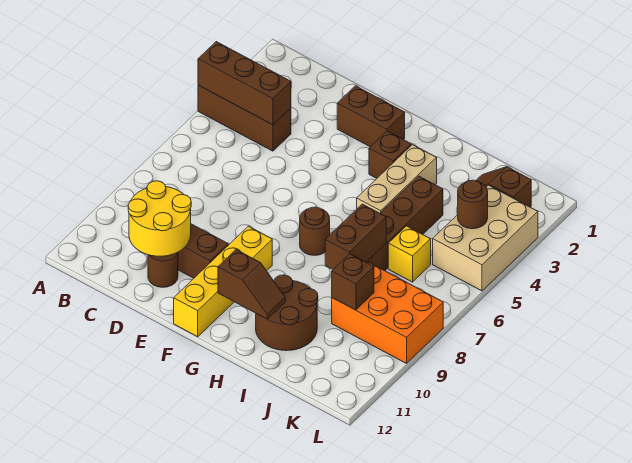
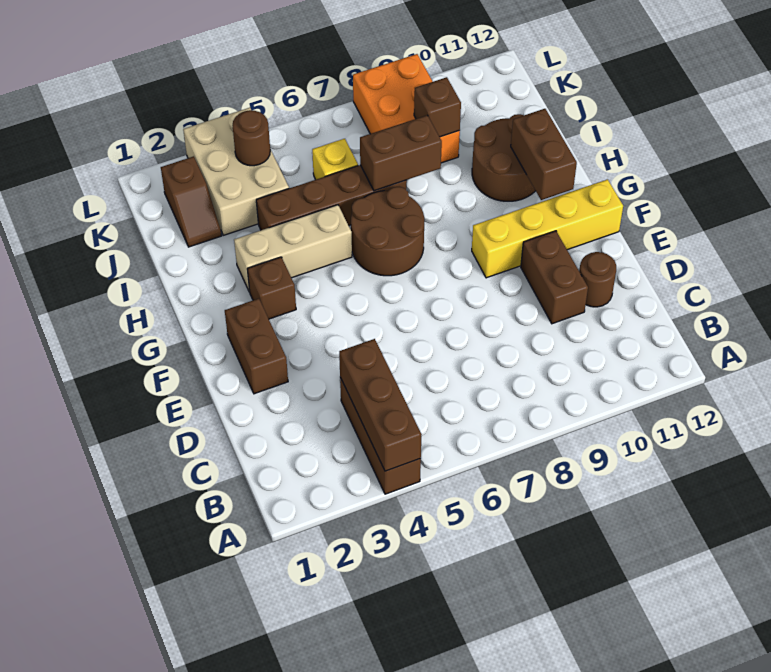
yellow round brick C10:D11 level 2 -> none
brown round brick G7 level 1 -> brown round brick G6:H7 level 1
brown slope G11:H11 level 2 top G -> brown brick G11:H11 level 2
tan brick K3:L5 level 1 -> tan brick J3:L4 level 1

